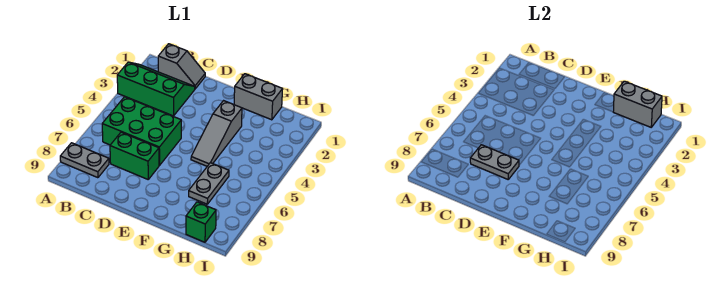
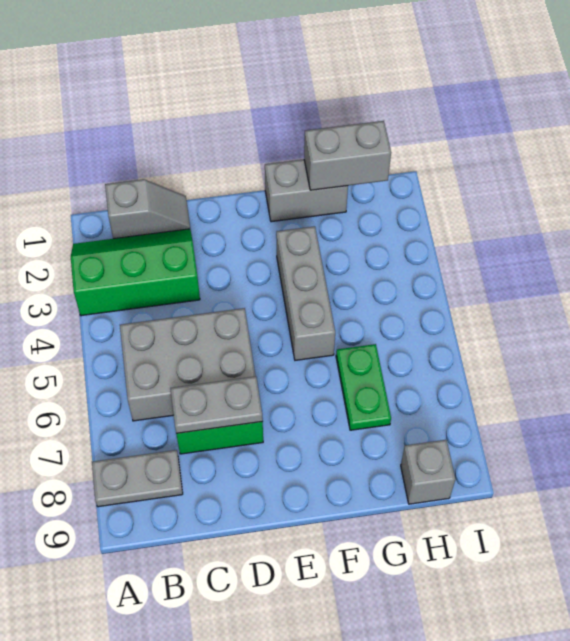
green brick B5:D6 level 1 -> grey brick B5:D6 level 1
grey slope F3:F5 level 1 top 3 -> grey brick F3:F5 level 1
grey plate G6:G7 level 1 -> green plate G6:G7 level 1
green brick H9 level 1 -> grey brick H9 level 1

